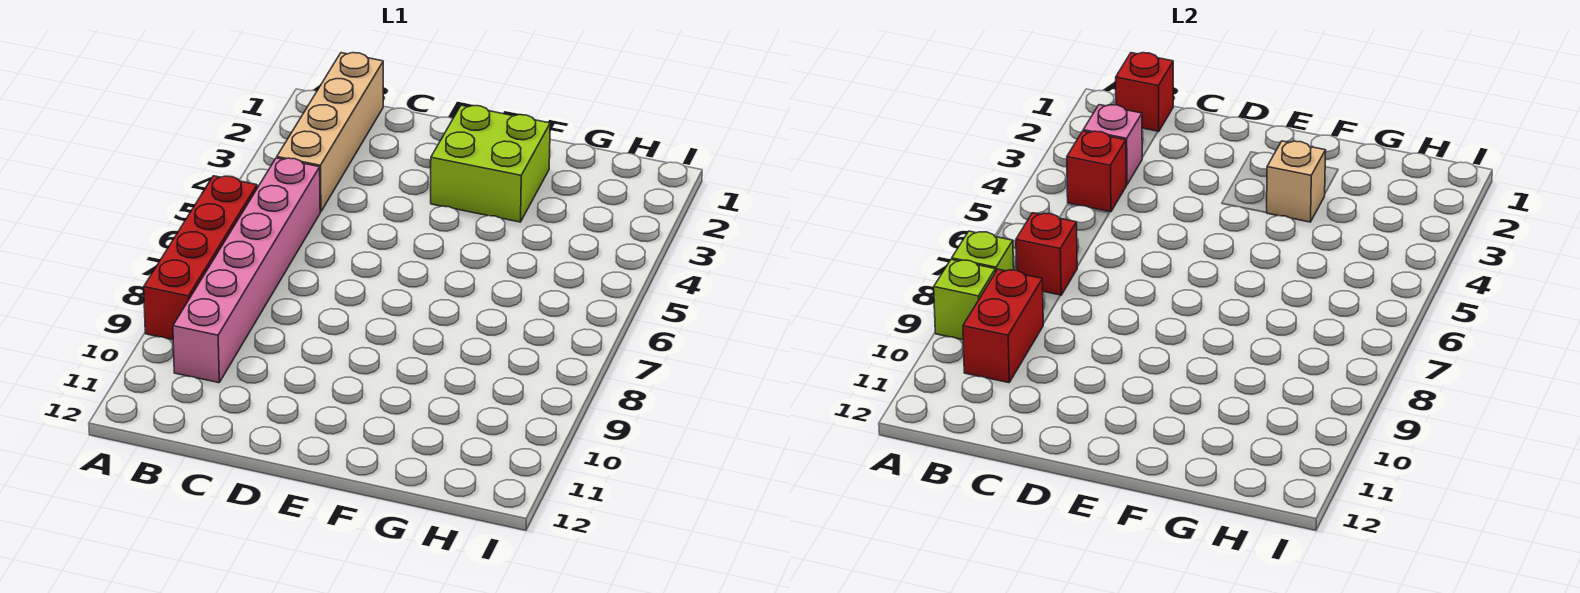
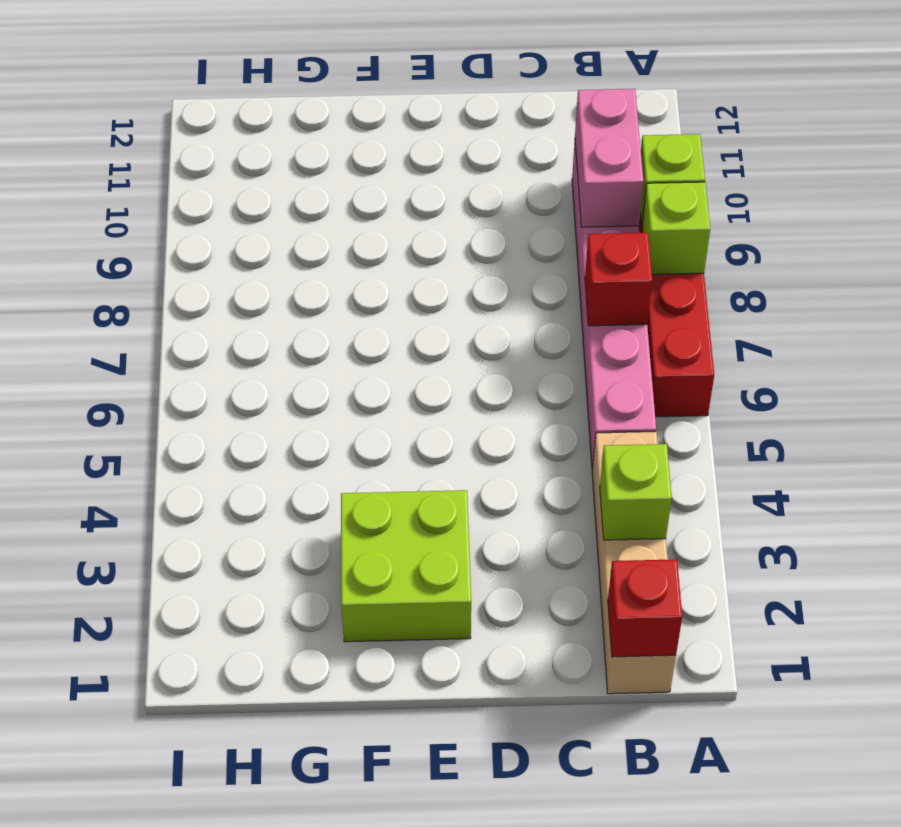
pink brick B3 level 2 -> lime brick B3 level 2
red brick B4 level 2 -> none
red brick B9:B10 level 2 -> pink brick B9:B10 level 2
tan brick F3 level 2 -> none

